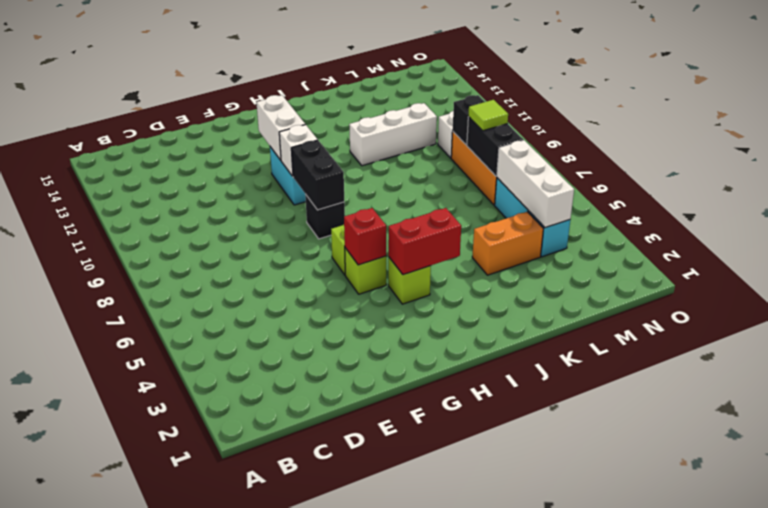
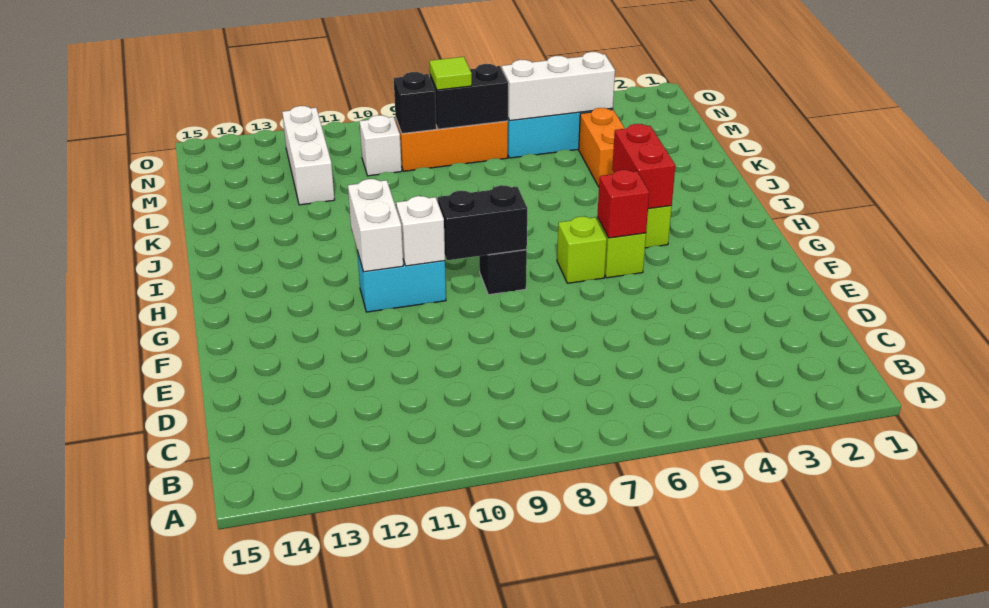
white brick G11:G12 level 2 -> white brick G11:H11 level 2
white brick J11:L11 level 1 -> white brick L12:N12 level 1

